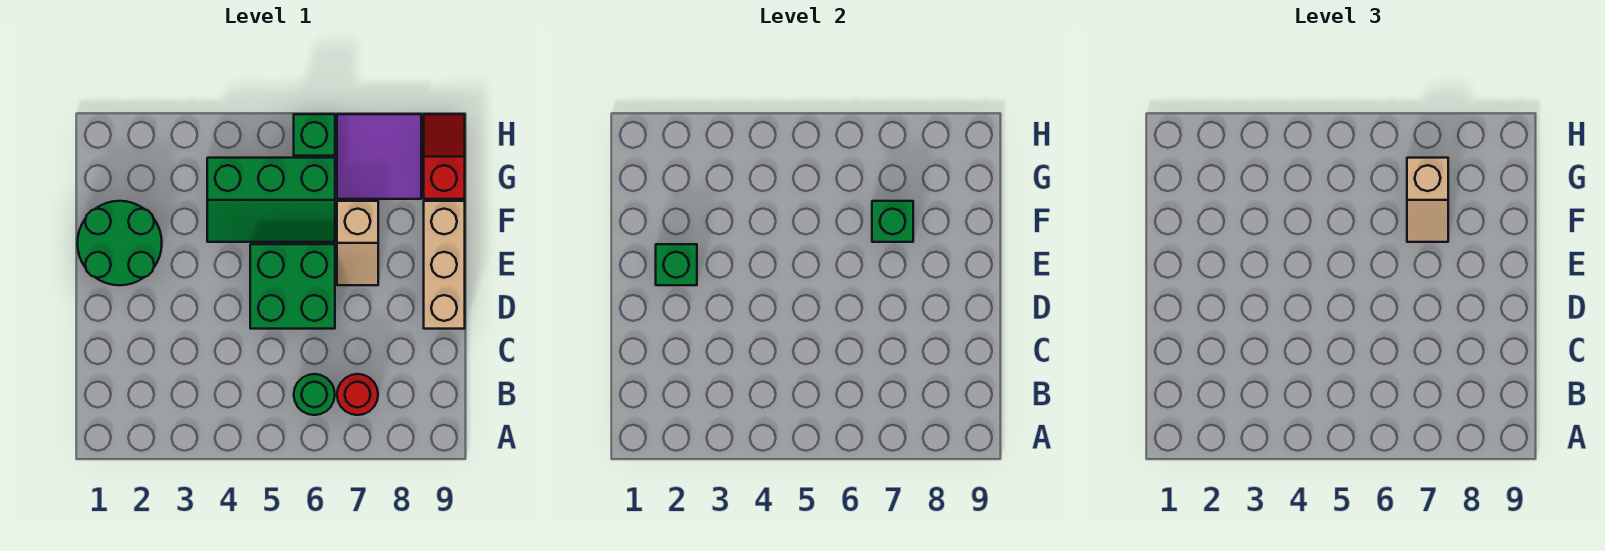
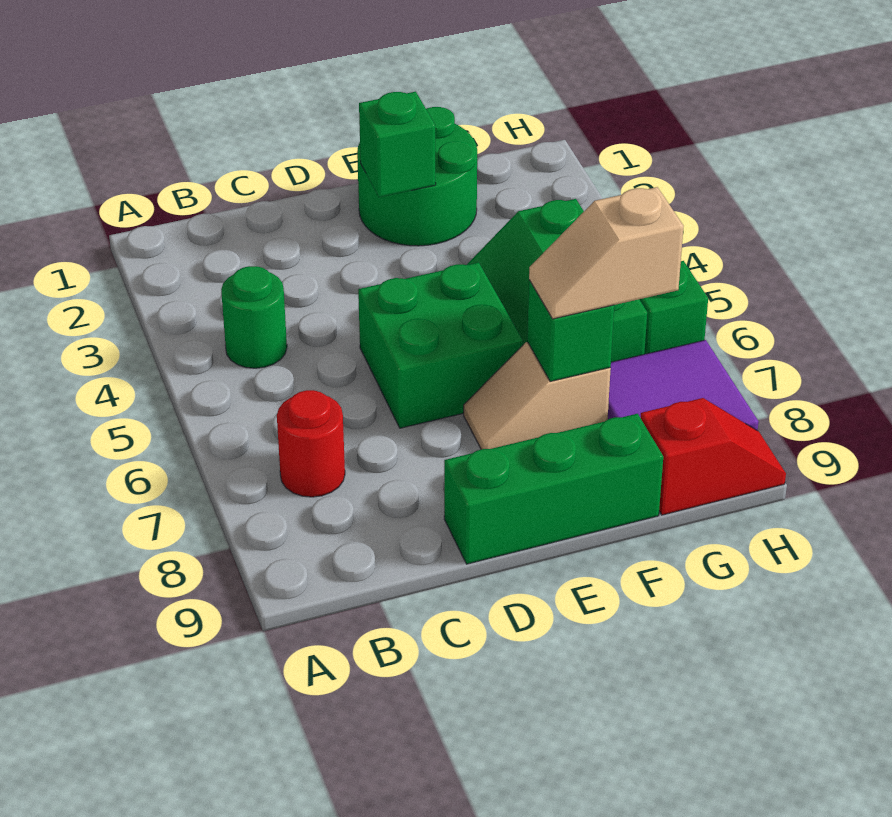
green round brick B6 level 1 -> green round brick B4 level 1
tan brick D9:F9 level 1 -> green brick D9:F9 level 1

